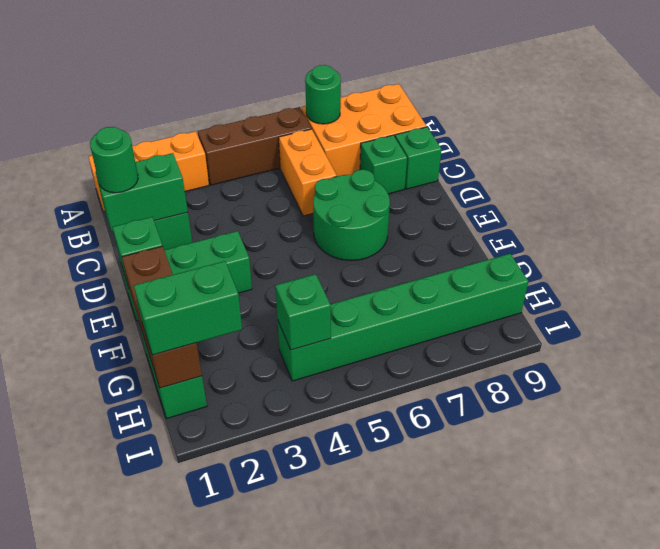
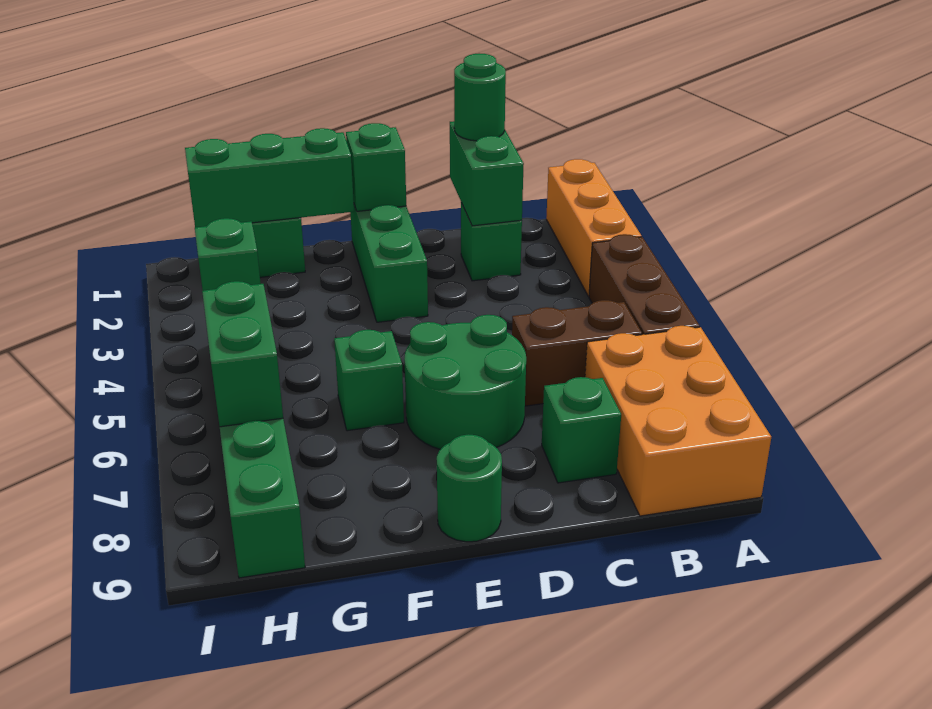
green round brick A7 level 2 -> green round brick E9 level 1
orange brick B6:C6 level 1 -> brown brick B6:C6 level 1
green brick C9 level 1 -> green brick F6 level 1
brown brick F1:H1 level 2 -> green brick F1:H1 level 2
green brick H1:H2 level 3 -> green brick H6:H7 level 2

